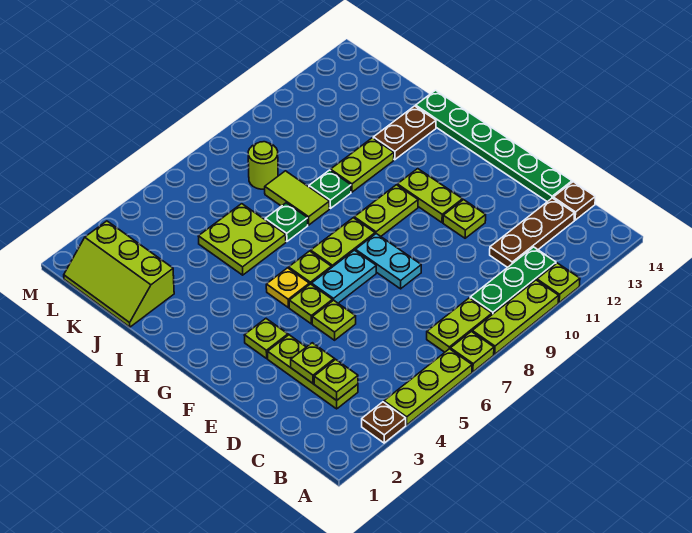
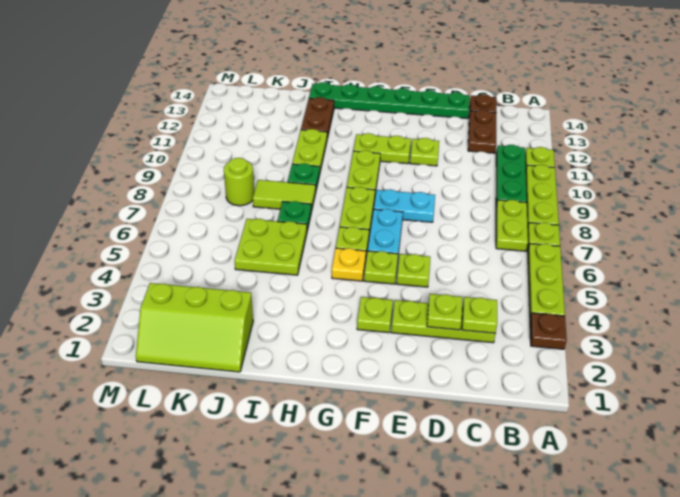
brown plate C11:C13 level 1 -> brown plate C12:C13 level 1

